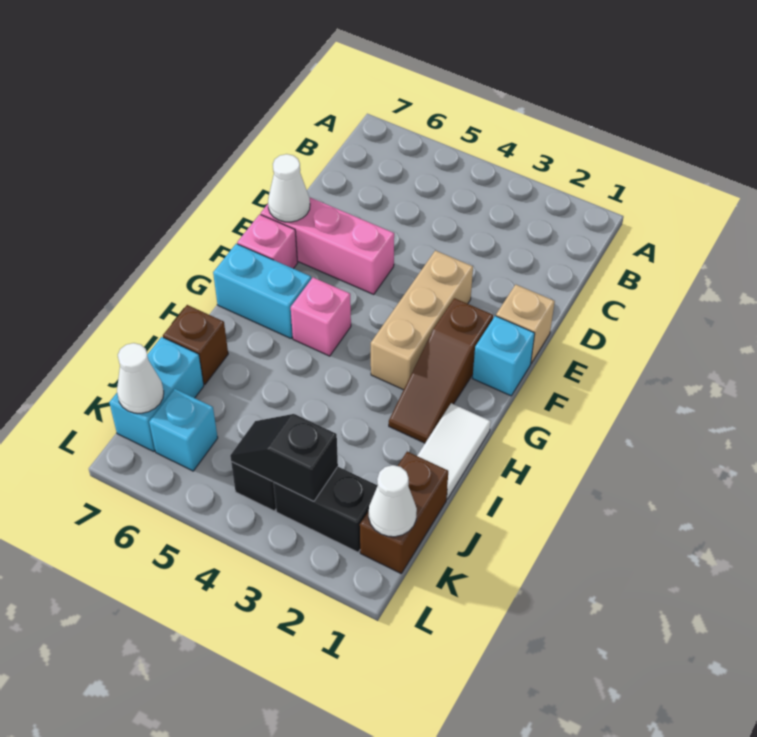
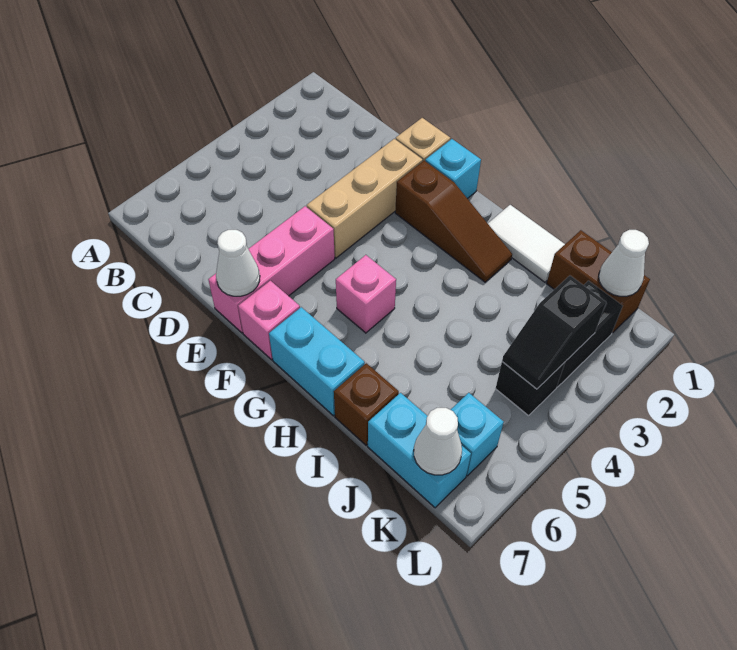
tan brick E3:G3 level 1 -> tan brick E2:E4 level 1
cyan brick G6:G7 level 1 -> cyan brick G7:H7 level 1

